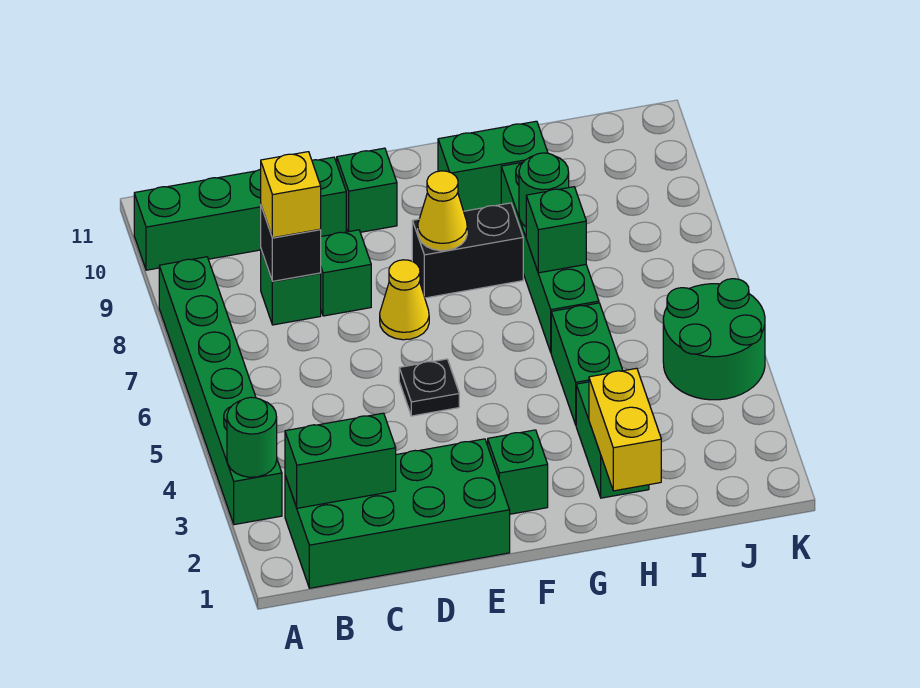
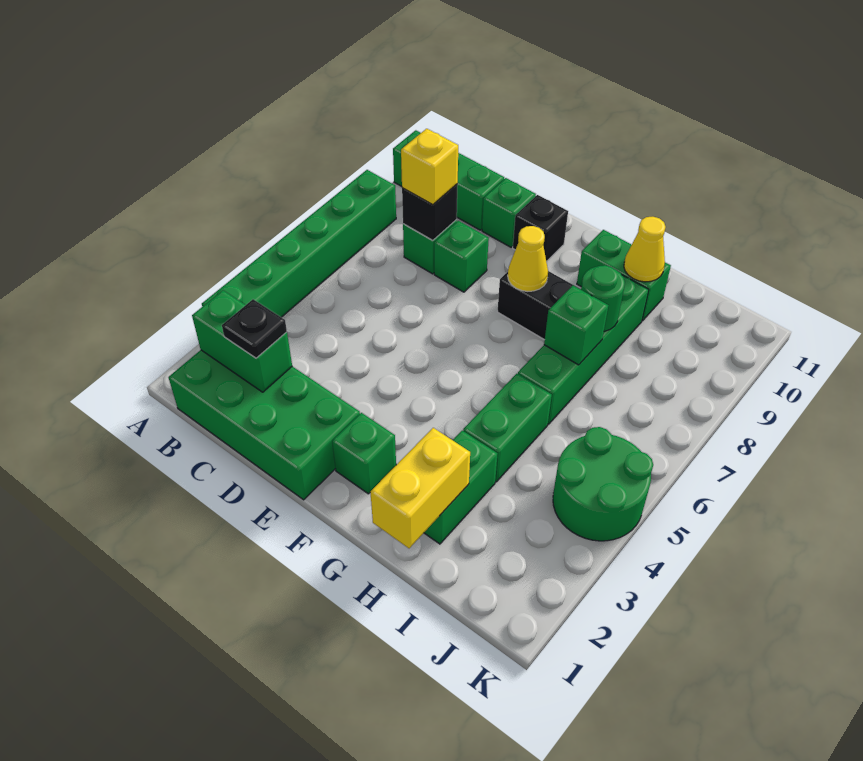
green round brick A3 level 2 -> none
black plate E5 level 1 -> black plate C2 level 3
yellow cone E7 level 1 -> yellow cone H10 level 2
green brick E10 level 1 -> black brick E10 level 1

